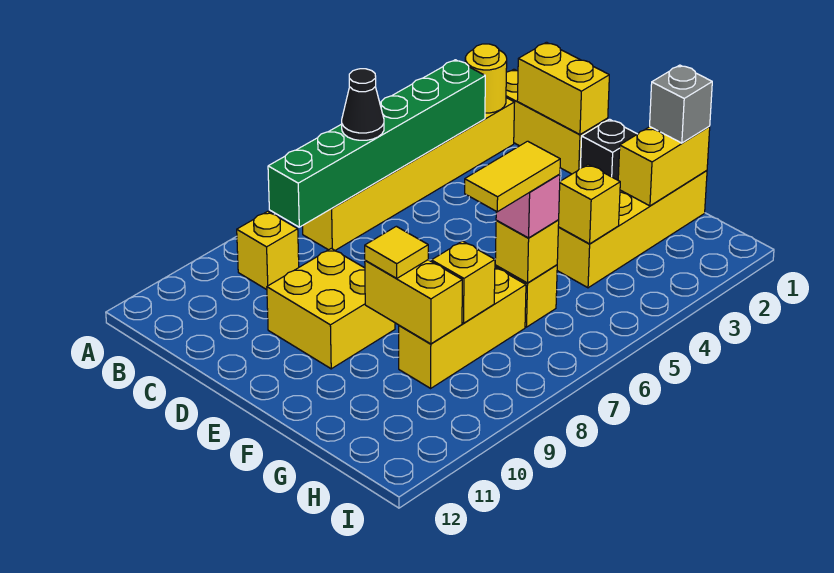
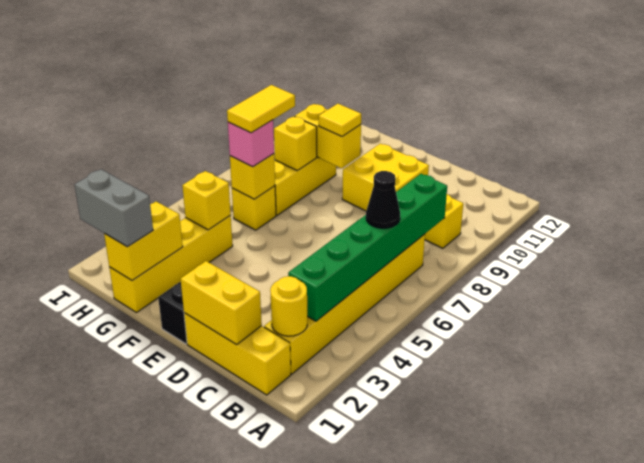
grey brick G1 level 3 -> grey brick G1:H1 level 3

